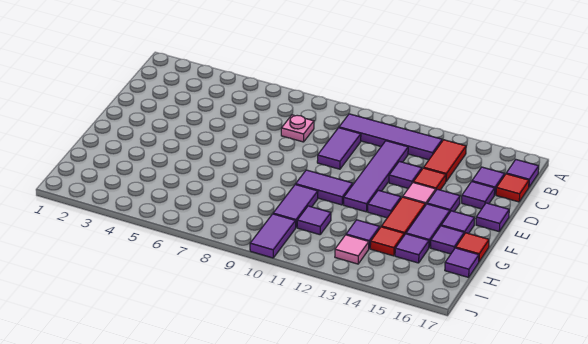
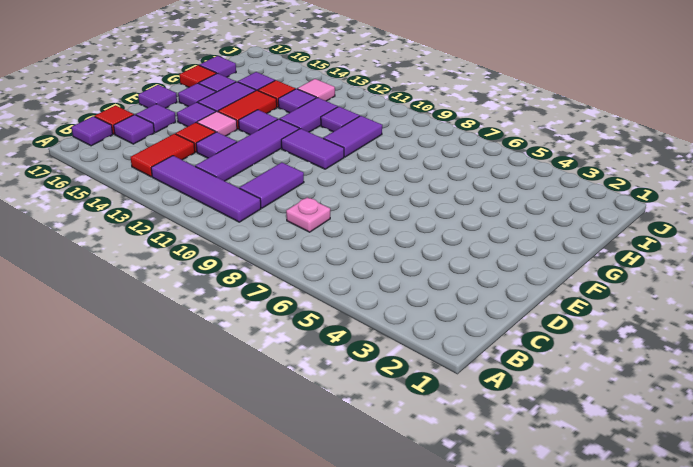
purple tile I10:J10 level 1 -> purple tile G12:H12 level 1

